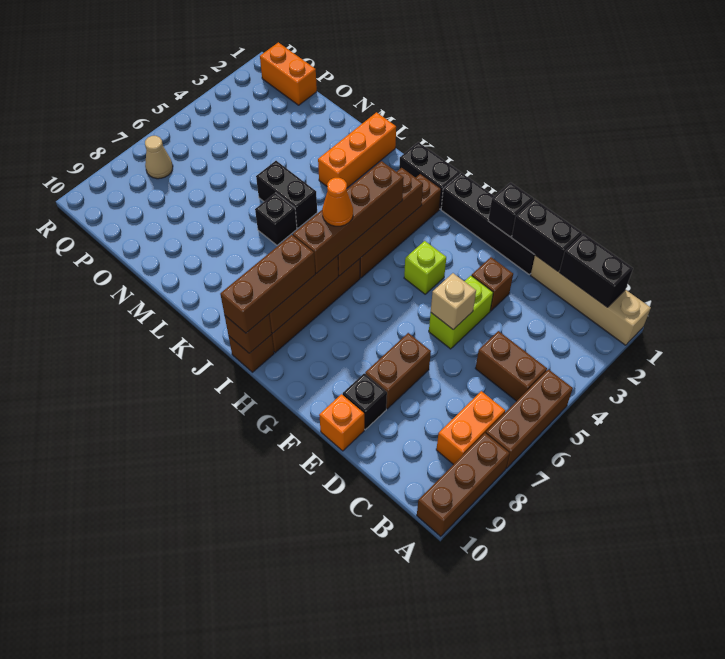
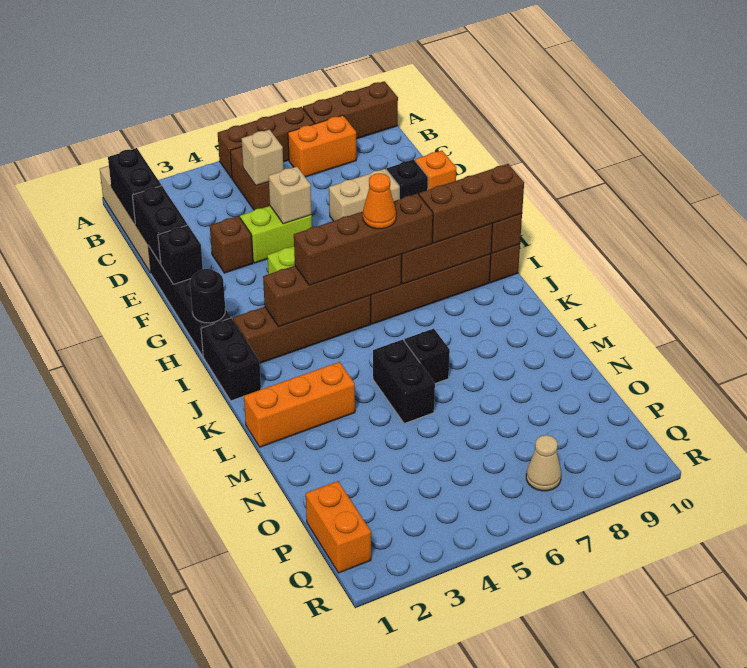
none -> tan brick C5 level 2
brown brick E7:E8 level 1 -> tan brick E7:E8 level 1
none -> black round brick H1 level 2

